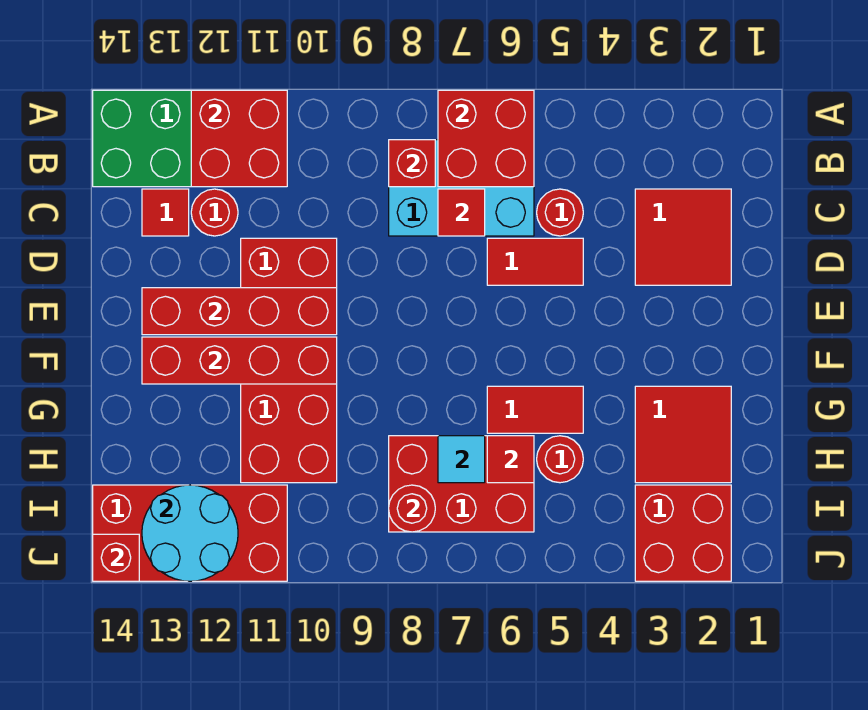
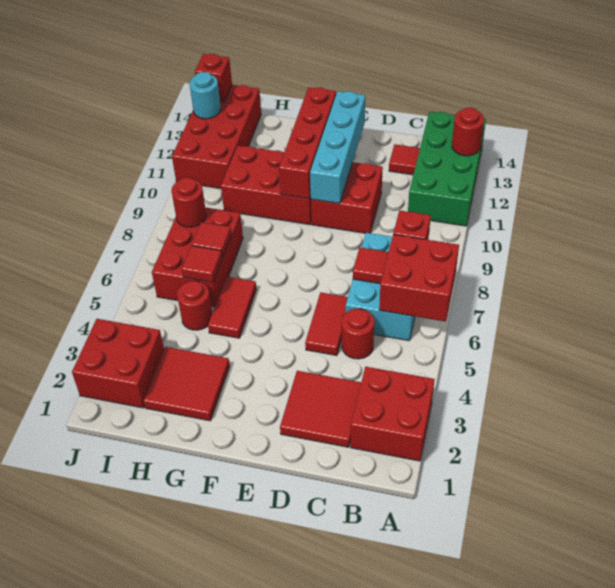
red brick A11:B12 level 2 -> red brick A2:B3 level 1
red round brick C12 level 1 -> red round brick A13 level 2
red brick E10:E13 level 2 -> cyan brick E10:E13 level 2
cyan tile H7 level 2 -> red tile H7 level 2
cyan round brick I12:J13 level 2 -> cyan round brick J13 level 2

